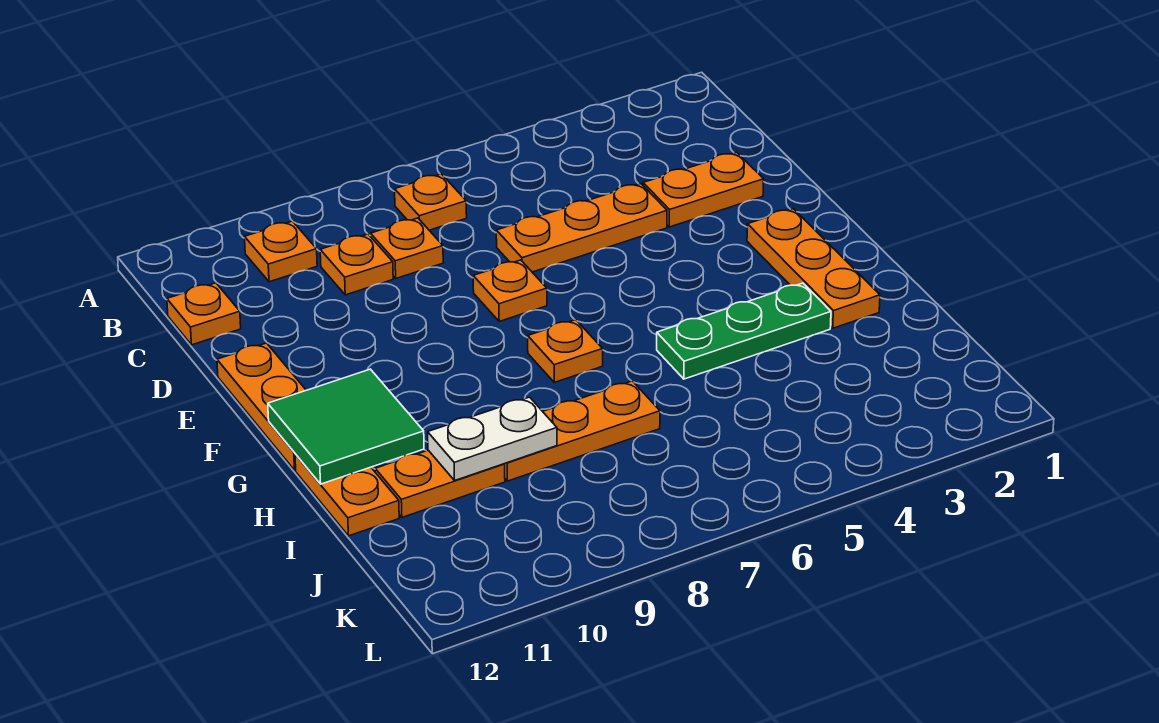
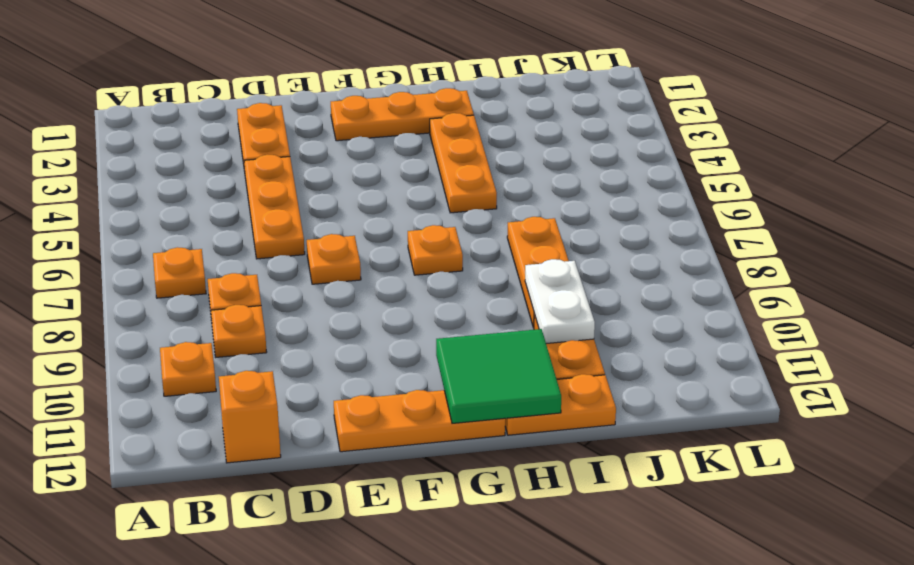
orange plate C12 level 1 -> orange brick C12 level 1
green plate H3:H5 level 1 -> orange plate H3:H5 level 1

